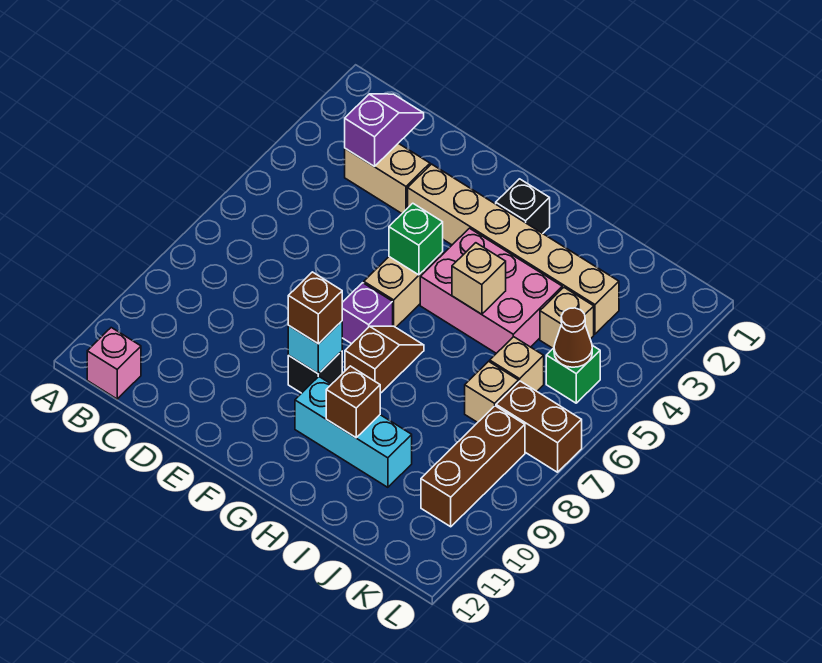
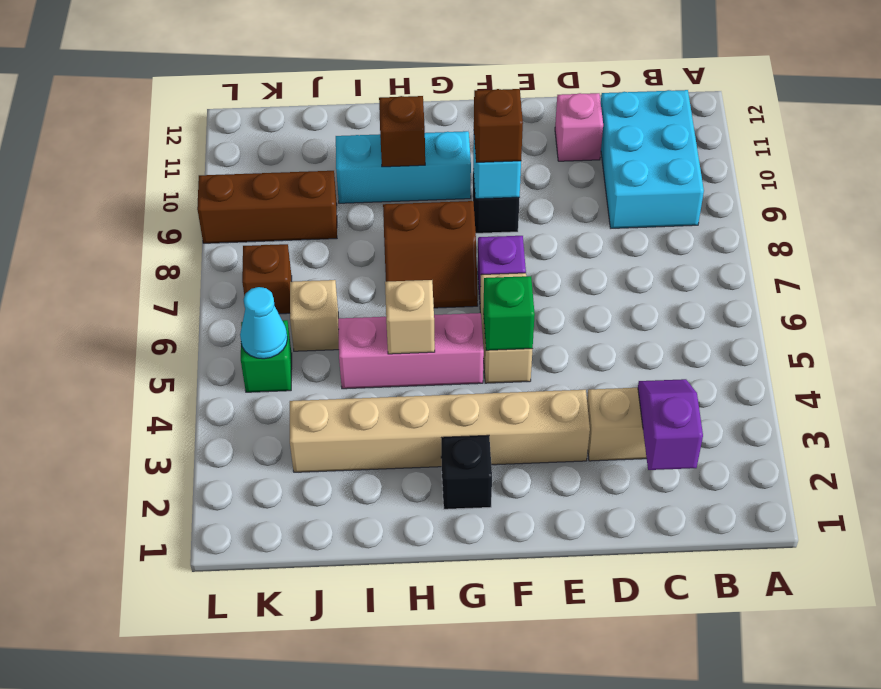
none -> cyan brick B9:C11 level 1
pink brick B12 level 1 -> pink brick D11 level 1
purple slope C2:C3 level 2 top 3 -> purple slope C2:C3 level 2 top 2
pink brick G4:I5 level 1 -> pink brick G5:I5 level 1
brown slope G7:G8 level 1 top 8 -> brown slope G7:H8 level 1 top 8
tan brick J4 level 1 -> none
tan brick J7 level 1 -> none
brown cone K5 level 2 -> cyan cone K5 level 2
brown brick K7:L7 level 1 -> brown brick K7 level 1
brown brick K8:K10 level 1 -> brown brick J9:L9 level 1

